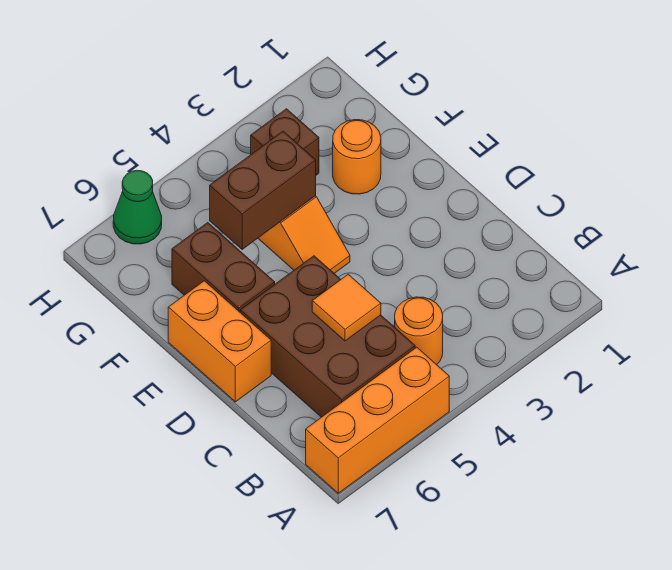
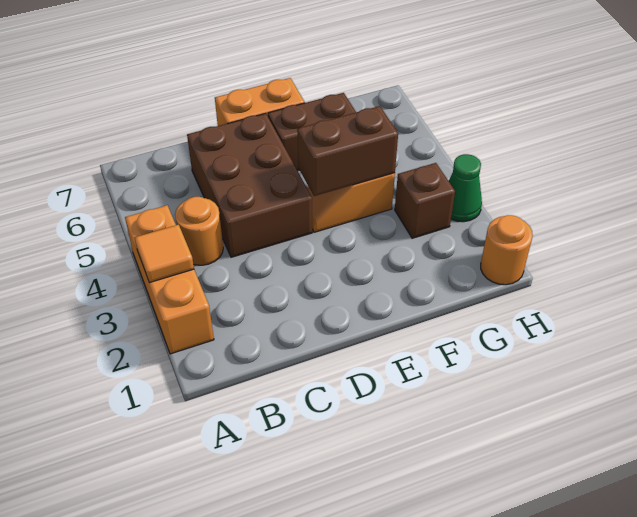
orange brick A5:A7 level 1 -> orange brick A2:A4 level 1
brown brick B5:D6 level 1 -> brown brick C4:D6 level 1
orange tile C5 level 2 -> orange tile A3 level 2
orange round brick F2 level 1 -> orange round brick H1 level 1
brown brick F4:F5 level 2 -> brown brick E4:F4 level 2
green cone H6 level 1 -> green cone H3 level 1

